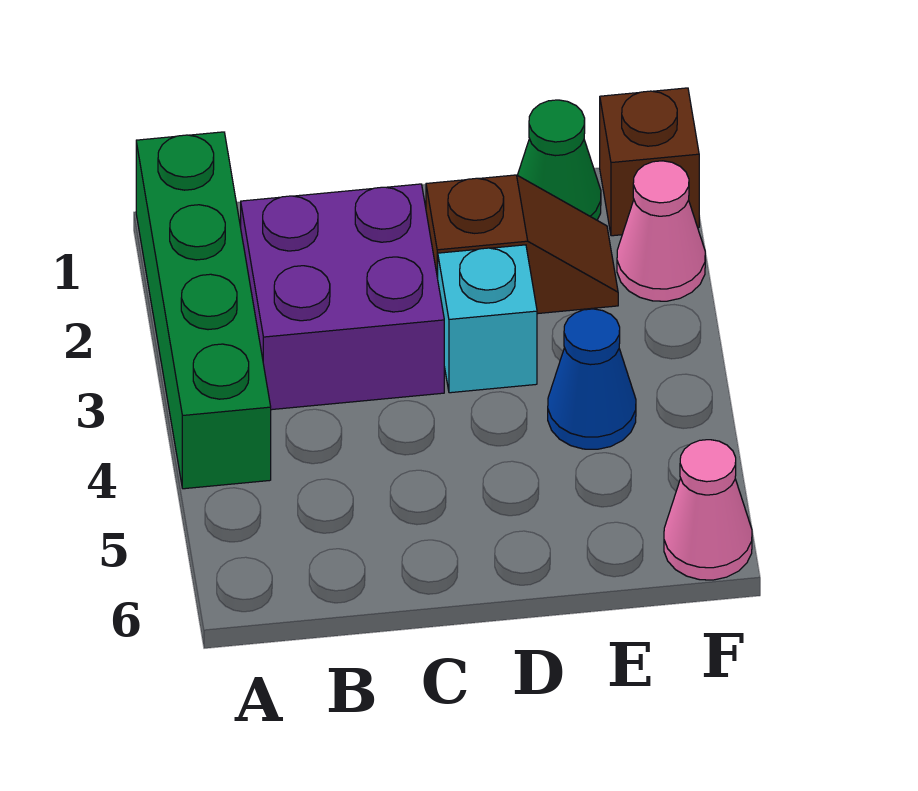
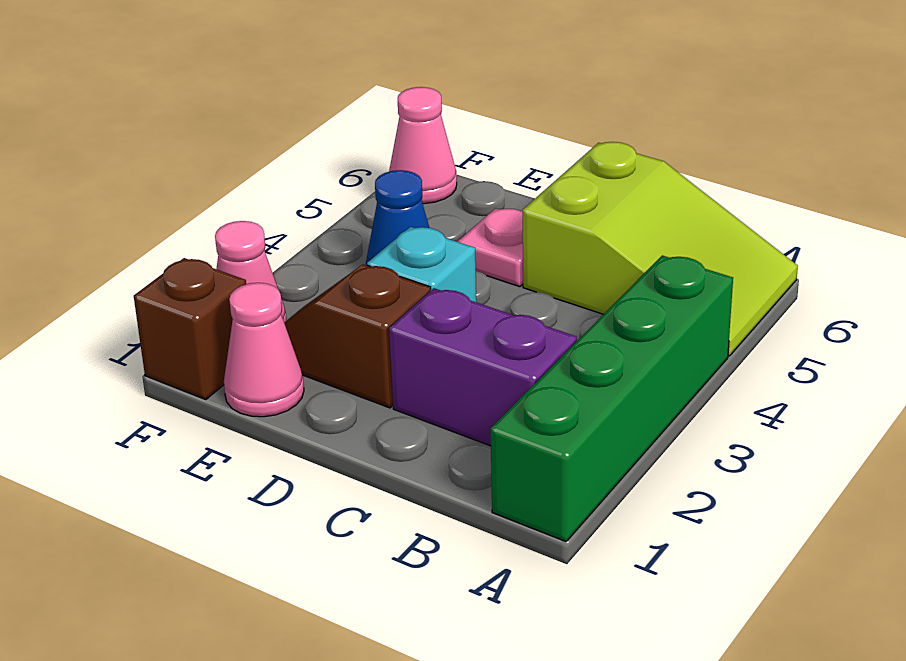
none -> lime slope A5:C6 level 1 top C
purple brick B2:C3 level 1 -> purple brick B2:C2 level 1
none -> pink plate D5 level 1
green cone E1 level 1 -> pink cone E1 level 1

